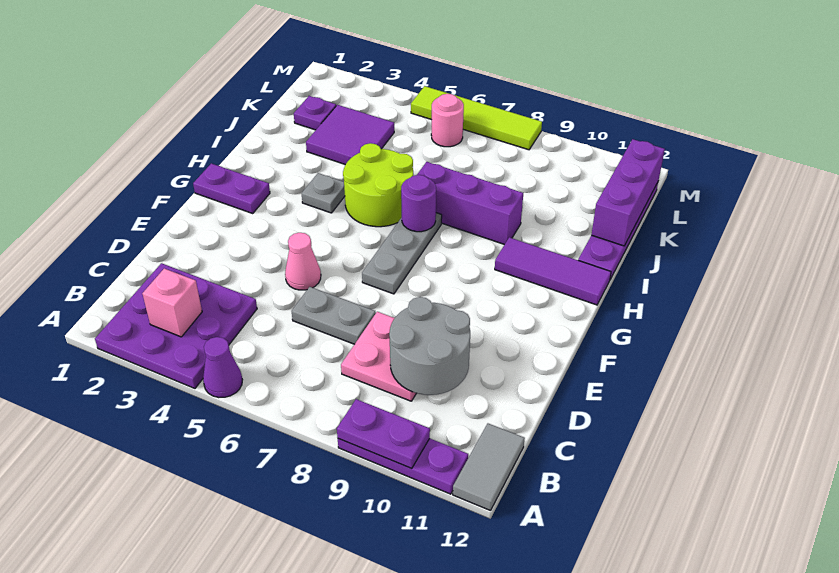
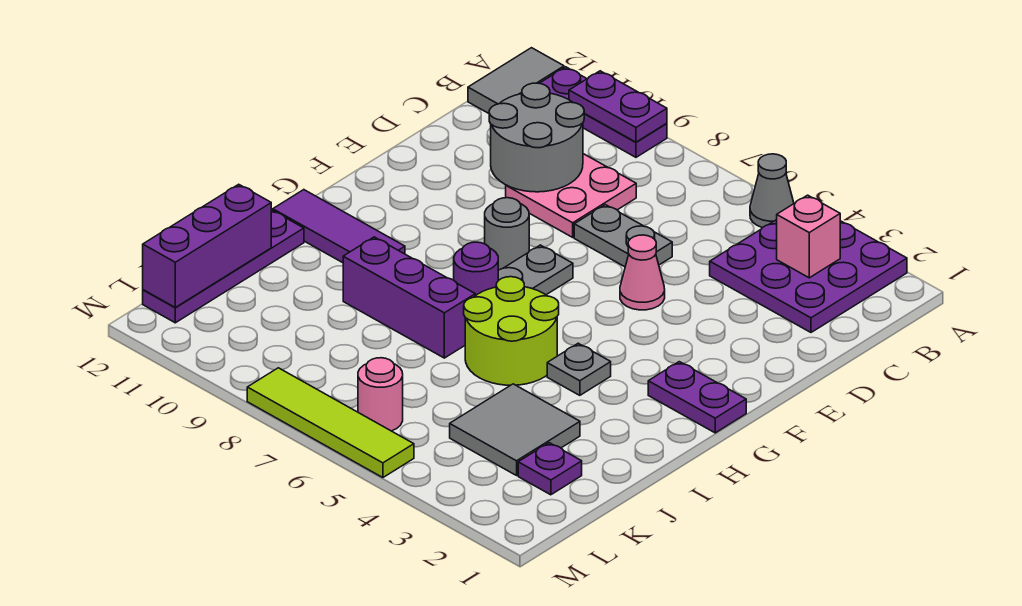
purple cone A5 level 1 -> grey cone A5 level 1
none -> grey round brick F8 level 1
purple tile J3:K4 level 1 -> grey tile J3:K4 level 1

